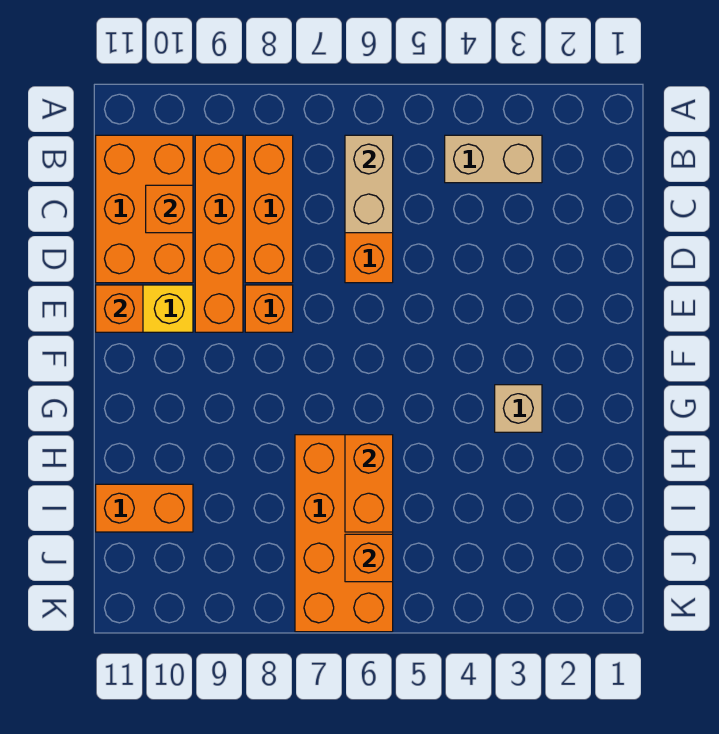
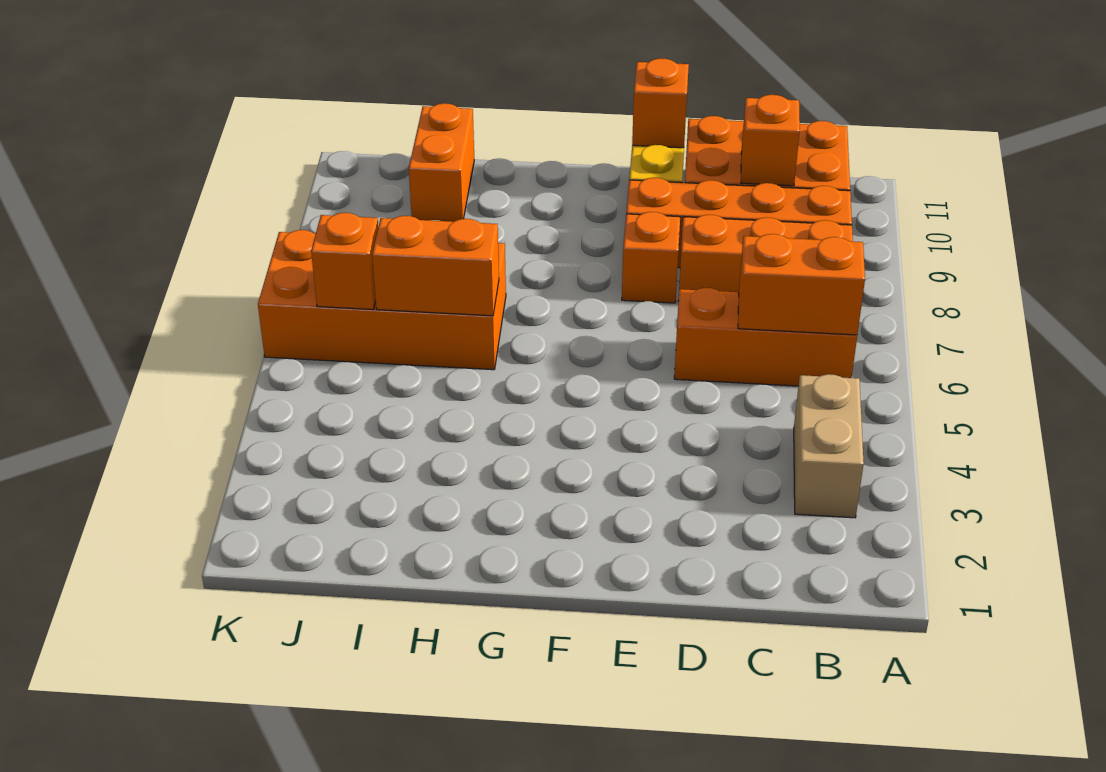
tan brick B6:C6 level 2 -> orange brick B6:C6 level 2
tan brick G3 level 1 -> none

